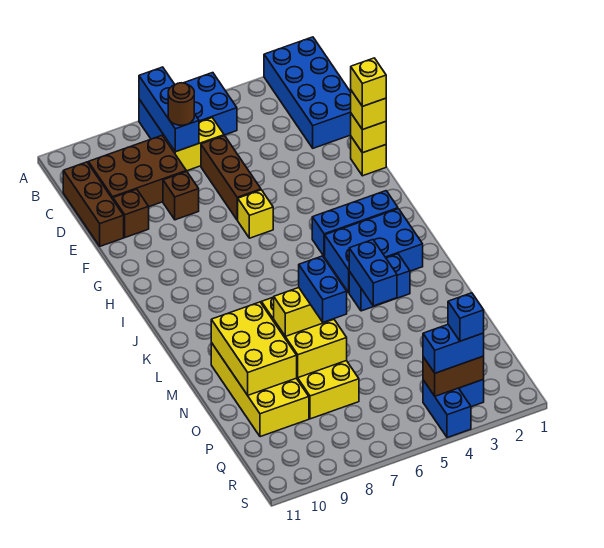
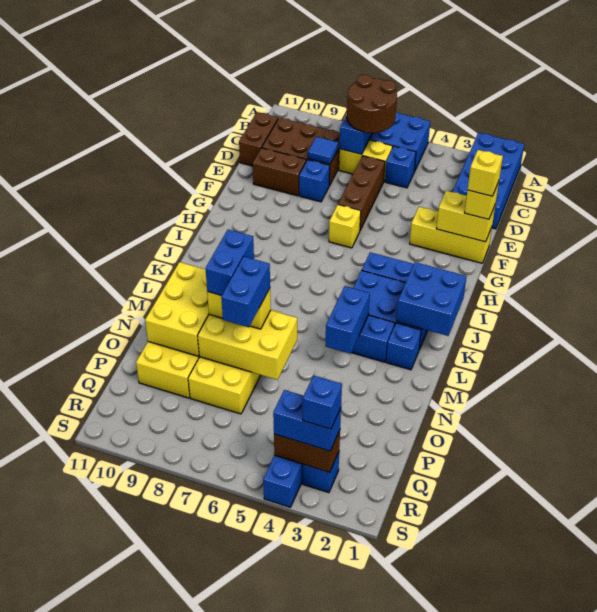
none -> blue brick C5 level 1
brown round brick C7 level 3 -> brown round brick B6:C7 level 3
brown brick C11:E11 level 1 -> brown brick C11:D11 level 1
none -> blue tile D8 level 2
brown brick E8 level 1 -> blue brick E8 level 1
brown brick E10 level 1 -> brown brick E9:E10 level 1
yellow brick F1 level 1 -> yellow brick F1:F3 level 1
yellow brick F1 level 2 -> yellow brick F1:F2 level 2
none -> blue brick J1:K2 level 2
none -> blue brick L2 level 1
yellow brick M7:O8 level 2 -> yellow brick N6:O8 level 2
none -> blue brick M8:N8 level 4

